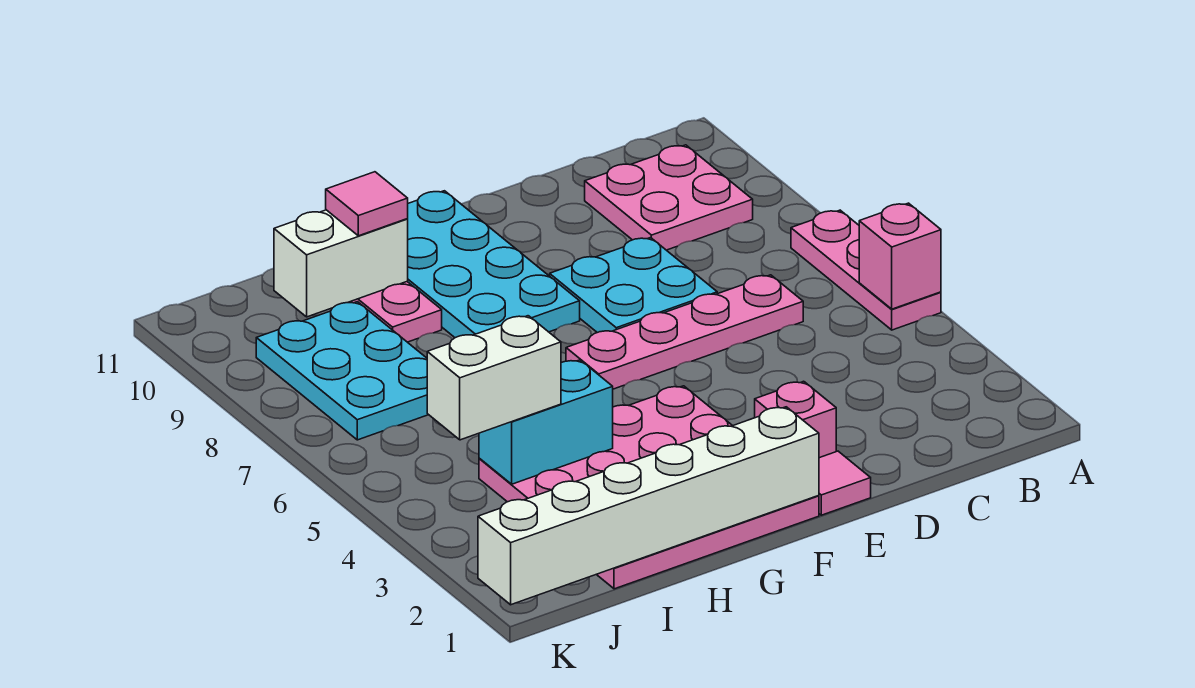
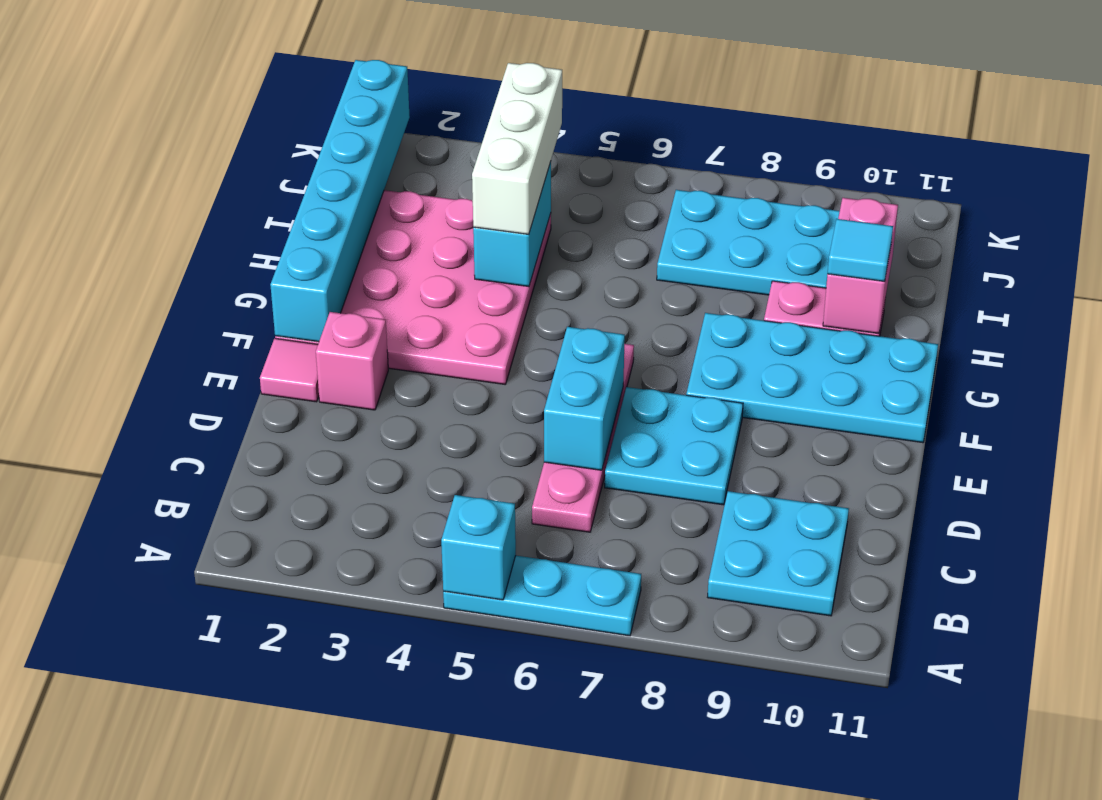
pink plate A5:A7 level 1 -> cyan plate A5:A7 level 1
pink brick A5 level 2 -> cyan brick A5 level 2
pink plate B9:C10 level 1 -> cyan plate B9:C10 level 1
none -> cyan brick D6:E6 level 2
white brick F1:K1 level 2 -> cyan brick F1:K1 level 2
white brick H10:I10 level 2 -> pink brick H10:I10 level 2
pink tile H10 level 3 -> cyan tile H10 level 3
white brick I4:J4 level 3 -> white brick H4:J4 level 3

